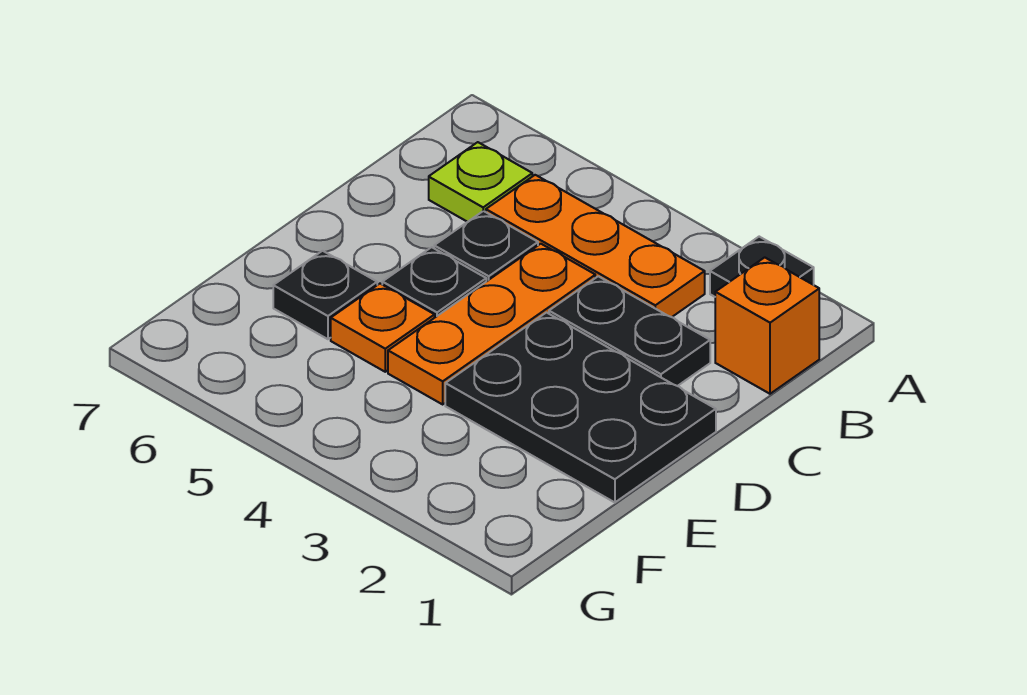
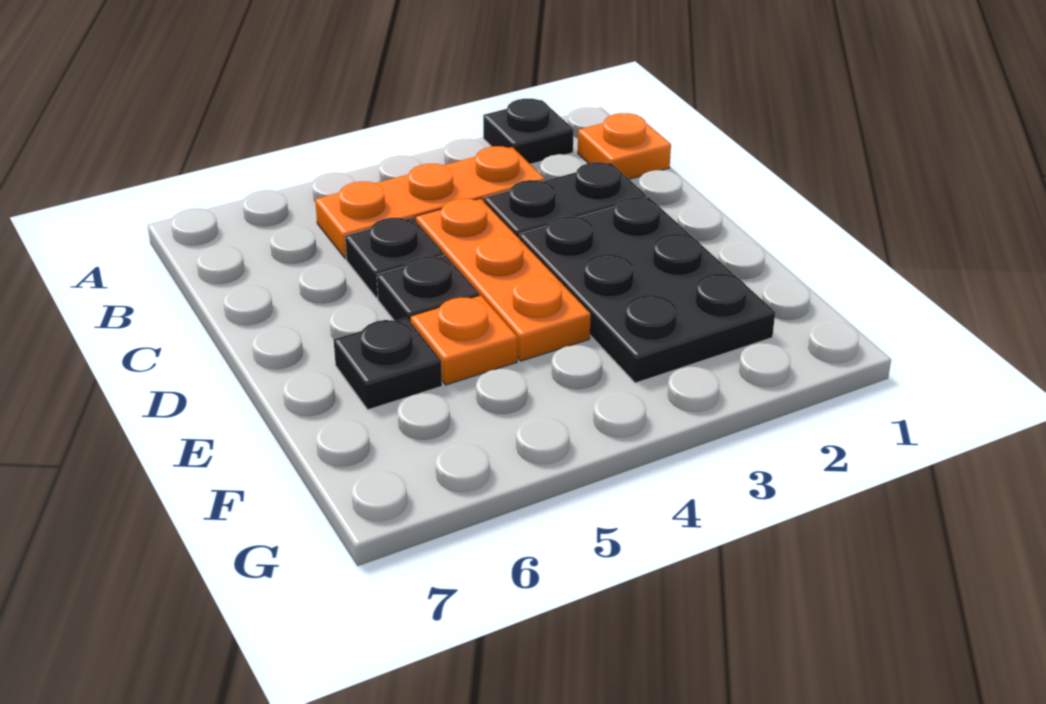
orange brick B1 level 1 -> orange plate B1 level 1
lime plate B6 level 1 -> none
black plate D1:E3 level 1 -> black plate D2:F3 level 1

